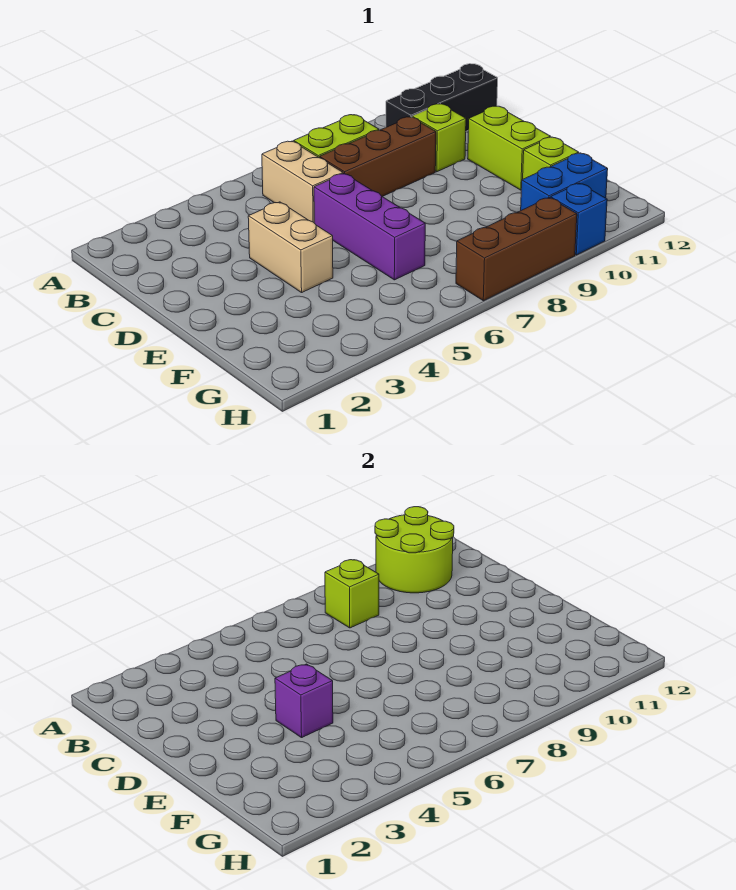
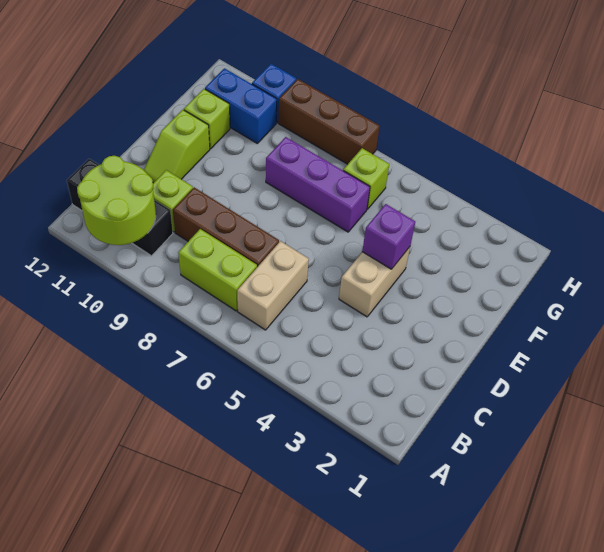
lime brick B8 level 2 -> lime brick G6 level 1
purple brick D6:F6 level 1 -> purple brick F6:F8 level 1
lime brick D11:E11 level 1 -> lime slope D11:E11 level 1 top E

